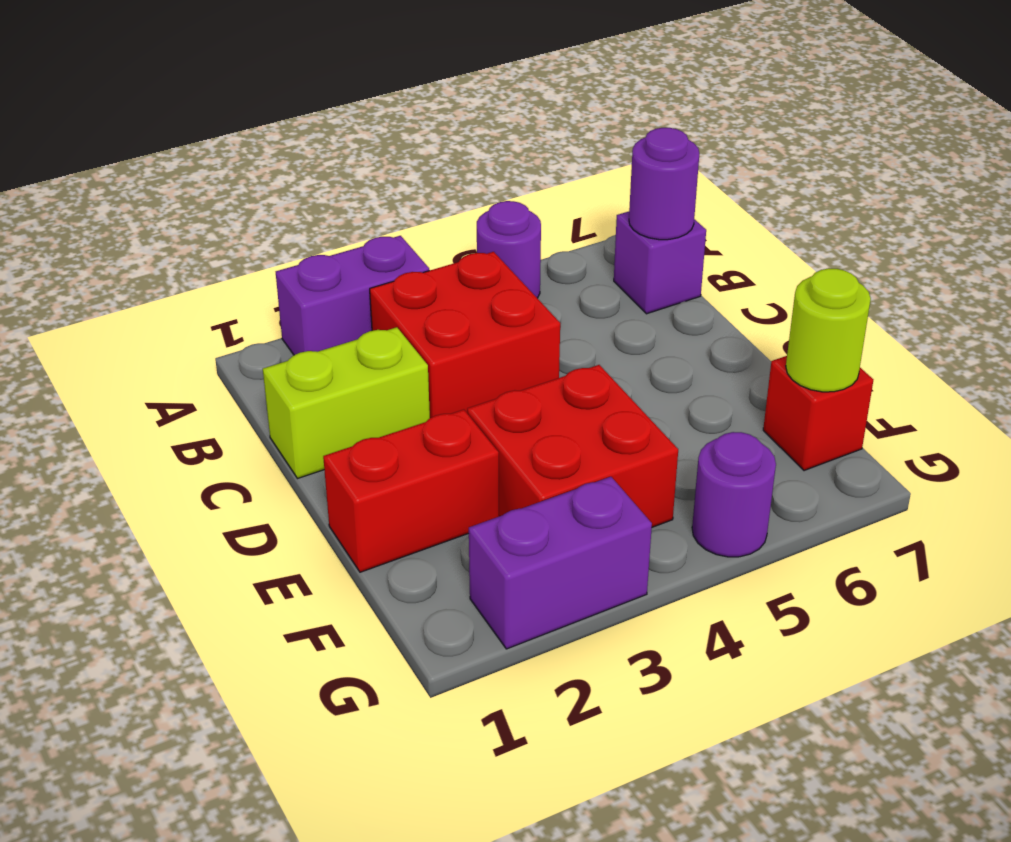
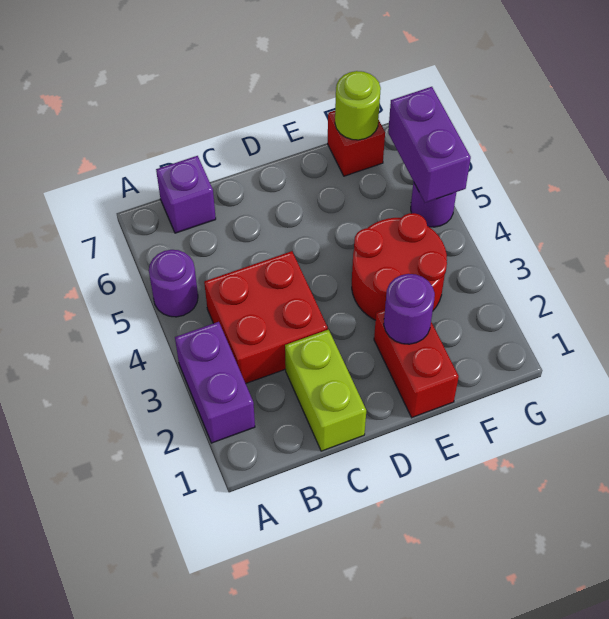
purple round brick B7 level 2 -> purple round brick E2 level 2
red brick E3:F4 level 1 -> red round brick E3:F4 level 1
purple brick G2:G3 level 1 -> purple brick G5:G6 level 2

